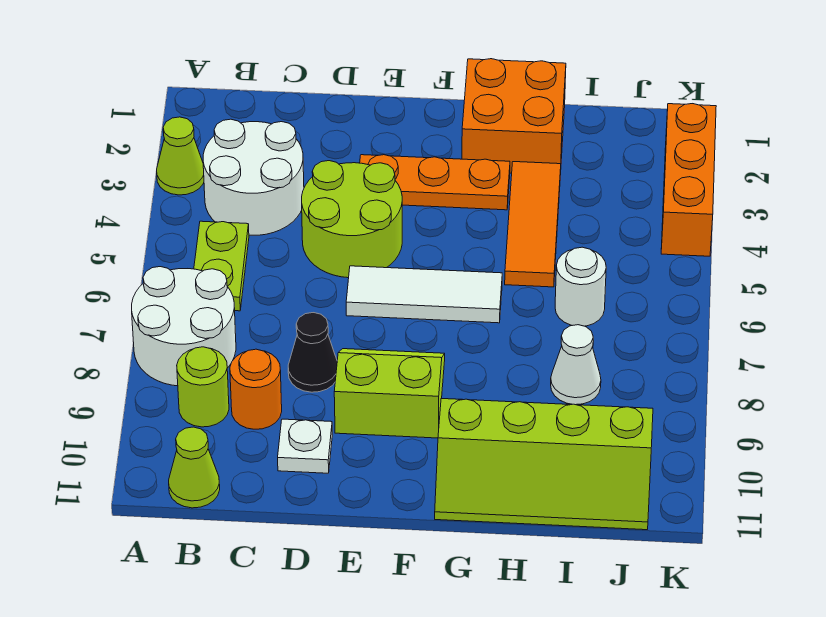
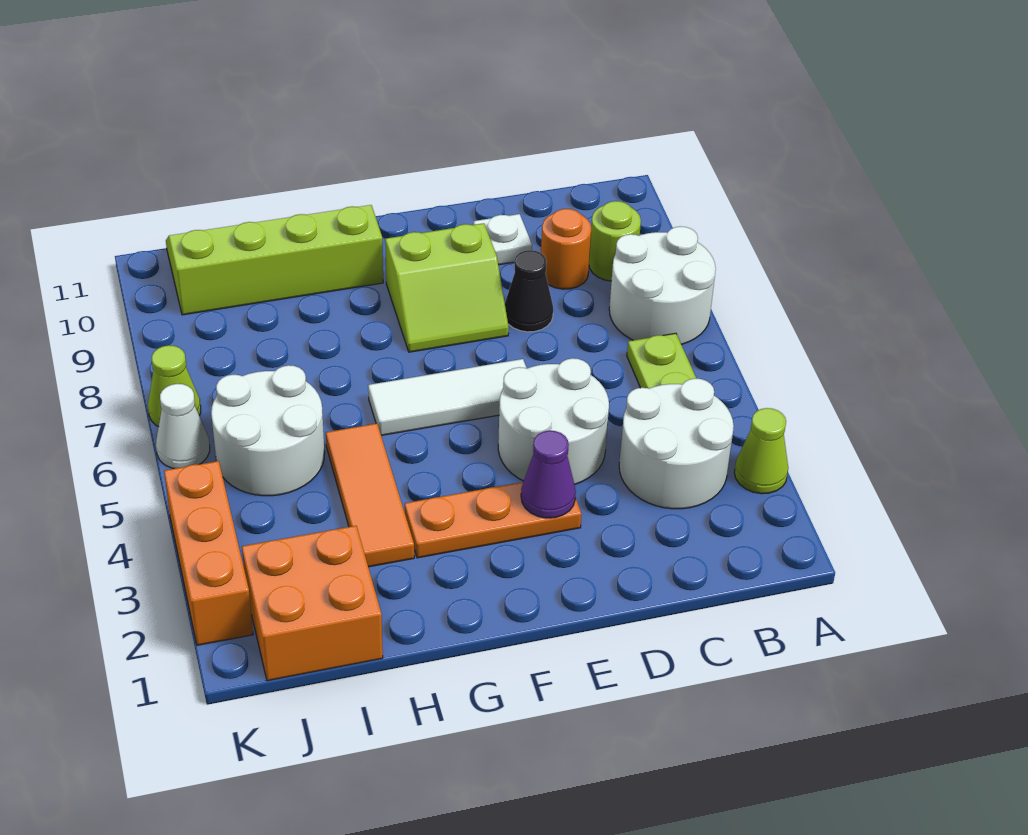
lime cone B11 level 1 -> lime cone K7 level 1
lime round brick D4:E5 level 1 -> white round brick D4:E5 level 1
none -> purple cone E3 level 2
orange brick G1:H2 level 1 -> orange brick I1:J2 level 1
white round brick I6 level 1 -> white round brick I5:J6 level 1
white cone I8 level 1 -> white cone K6 level 1

